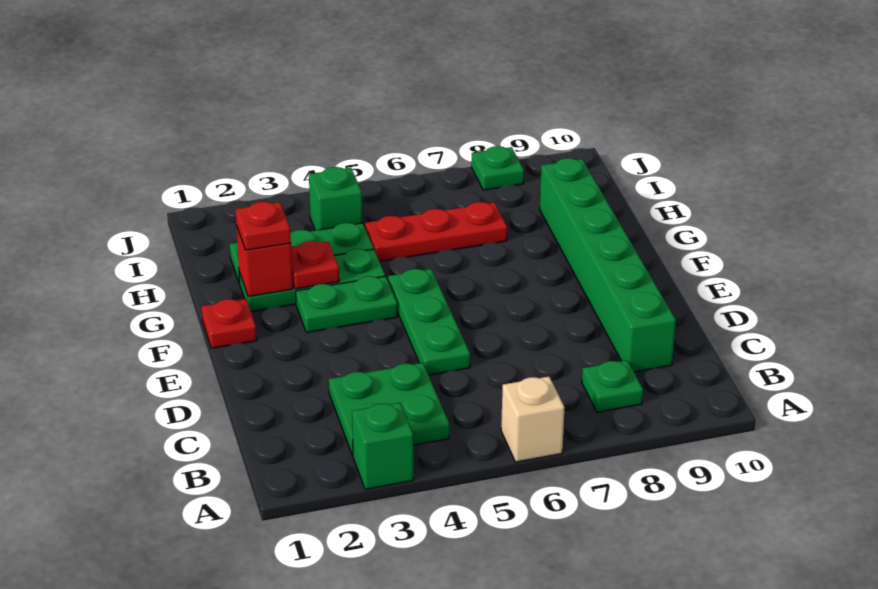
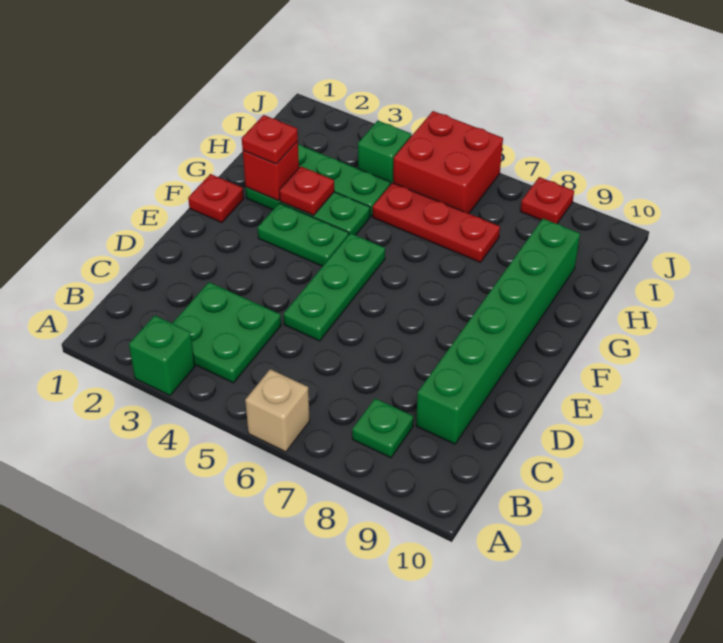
none -> red brick I5:J6 level 1
green plate J8 level 1 -> red plate J8 level 1

